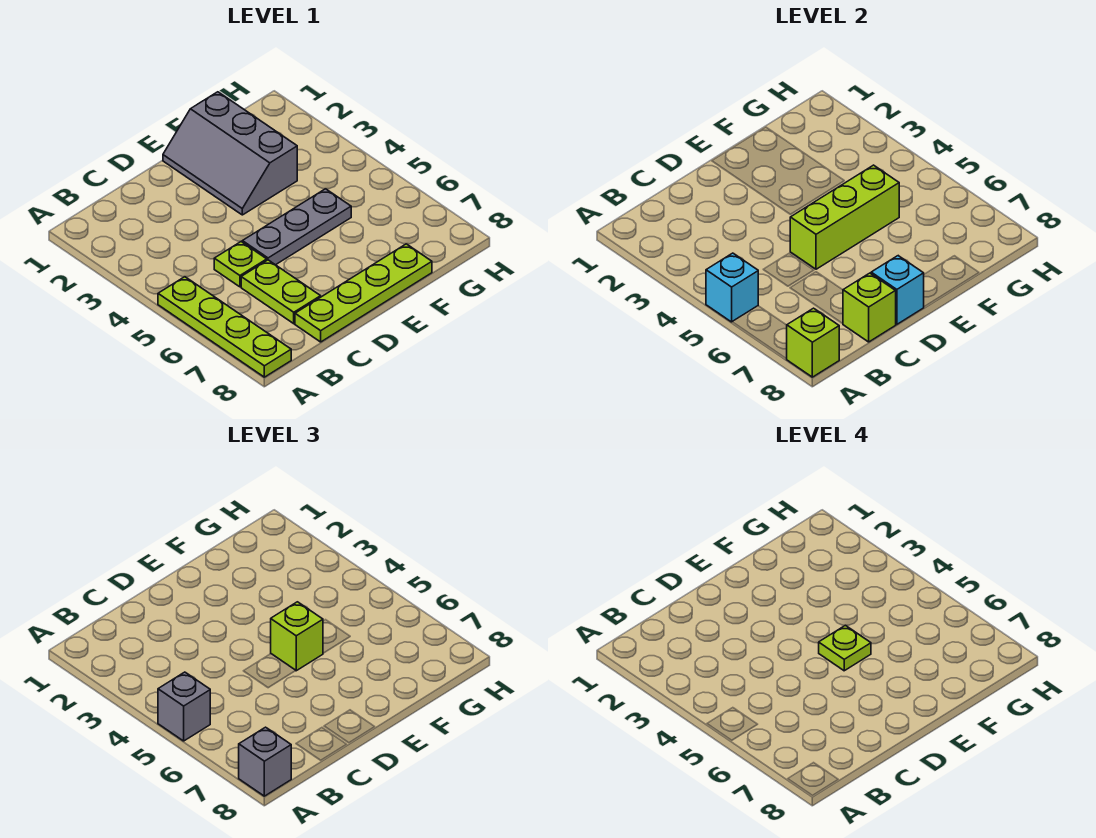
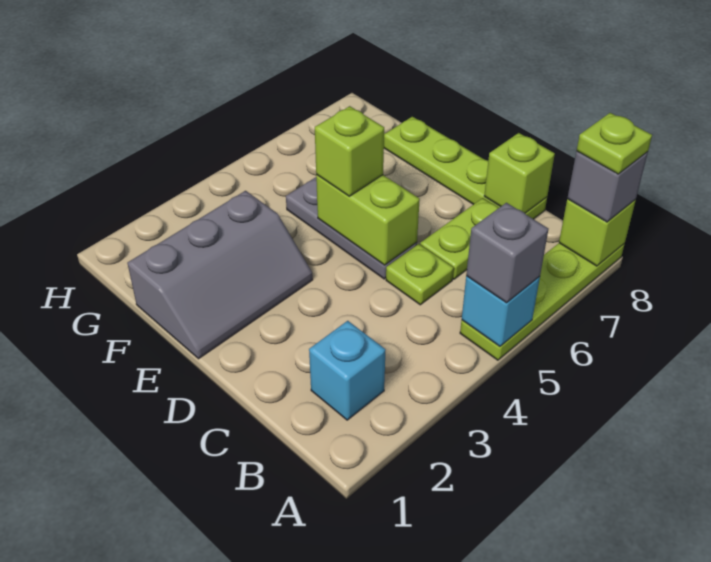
lime brick D5:F5 level 2 -> lime brick D5:E5 level 2
cyan brick D8 level 2 -> cyan brick B2 level 1
lime plate E5 level 4 -> lime plate A8 level 4

